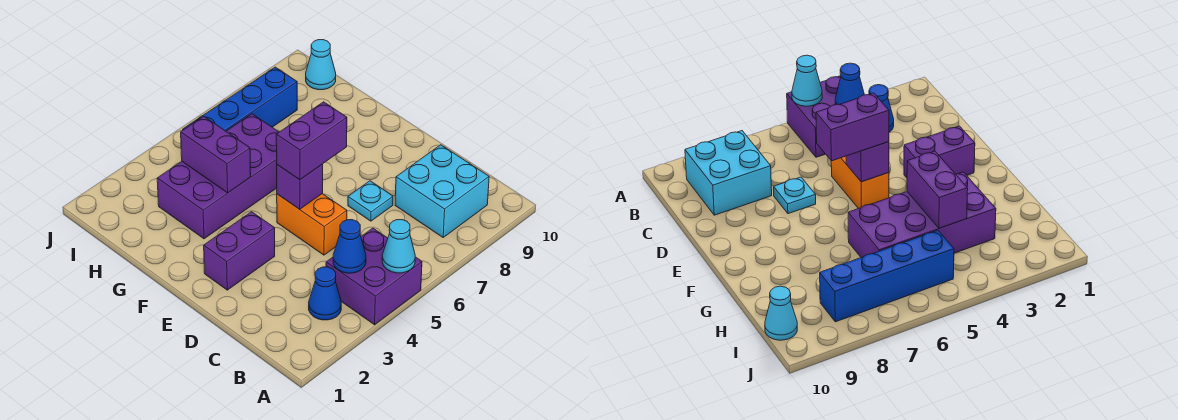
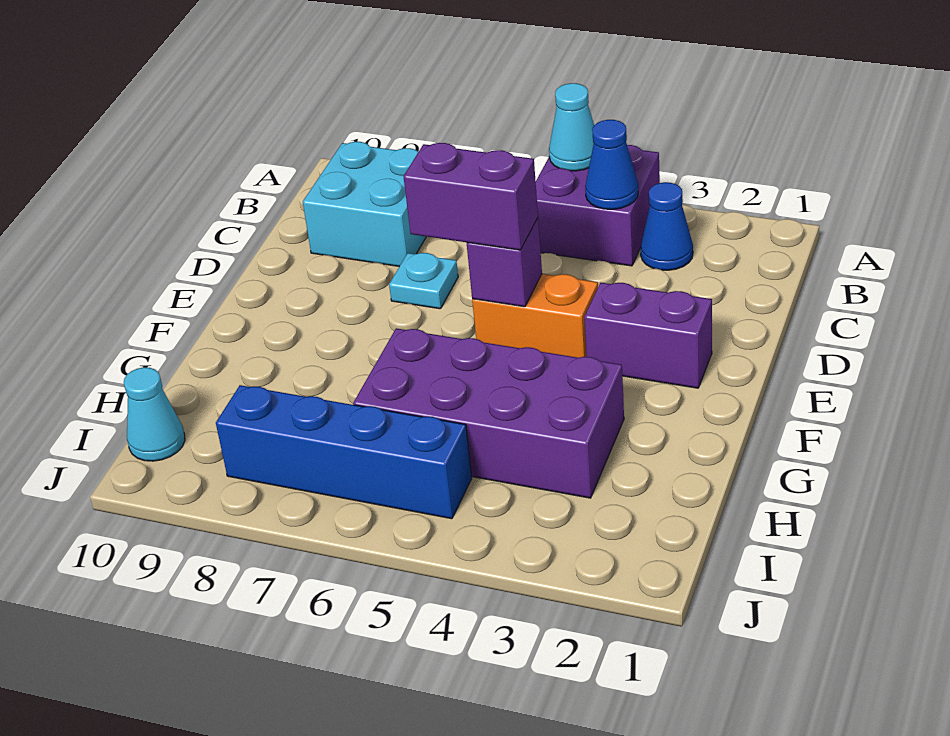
orange brick D5:E5 level 1 -> orange brick E4:E5 level 1
purple brick G4:H4 level 2 -> none

